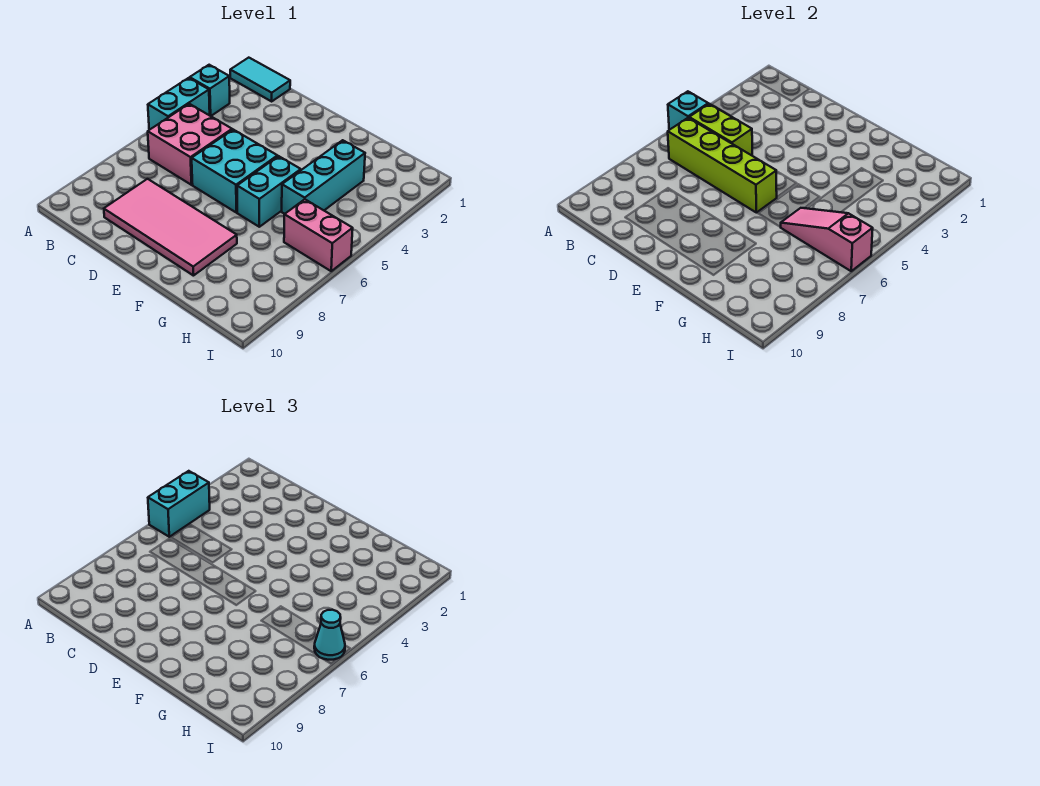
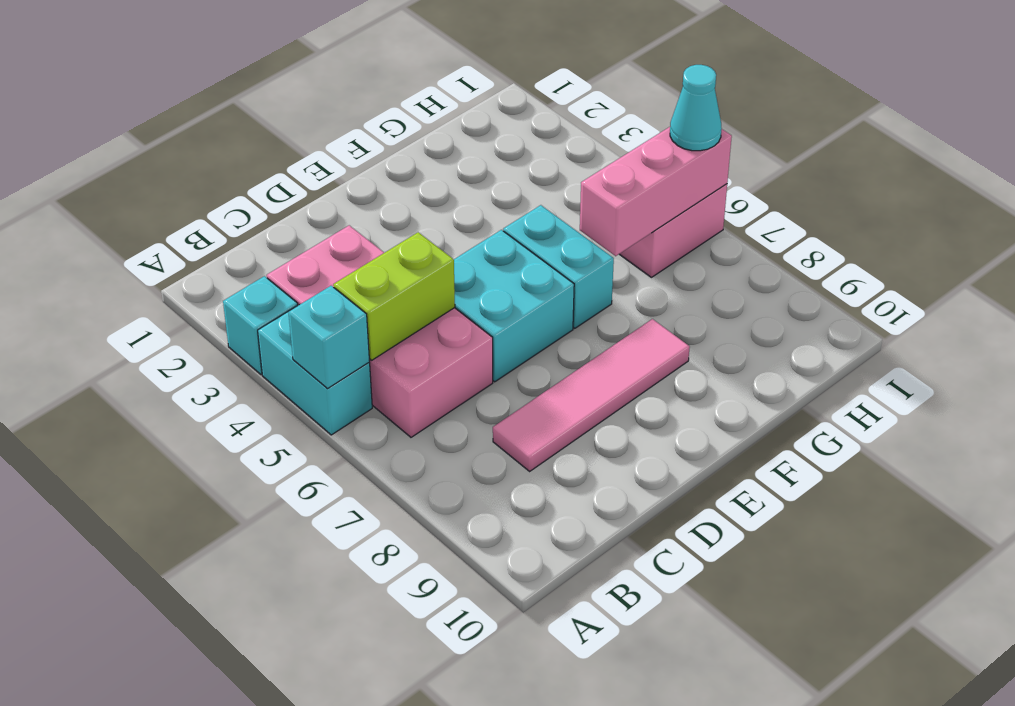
cyan tile A1:B1 level 1 -> none
cyan brick A4:A5 level 3 -> none
pink brick B5:C6 level 1 -> pink brick B3:C6 level 1
lime brick B6:E6 level 2 -> none
pink tile C8:F9 level 1 -> pink tile C8:F8 level 1
cyan brick G3:G5 level 1 -> none
pink slope G6:I6 level 2 top I -> pink brick G6:I6 level 2

